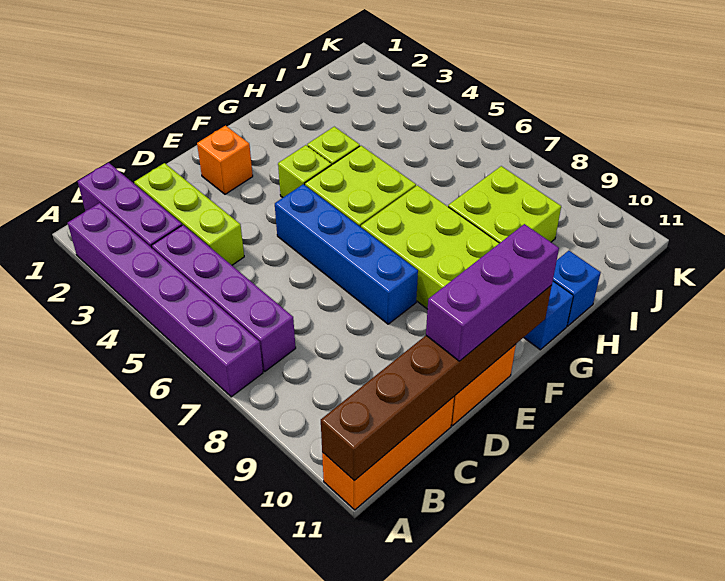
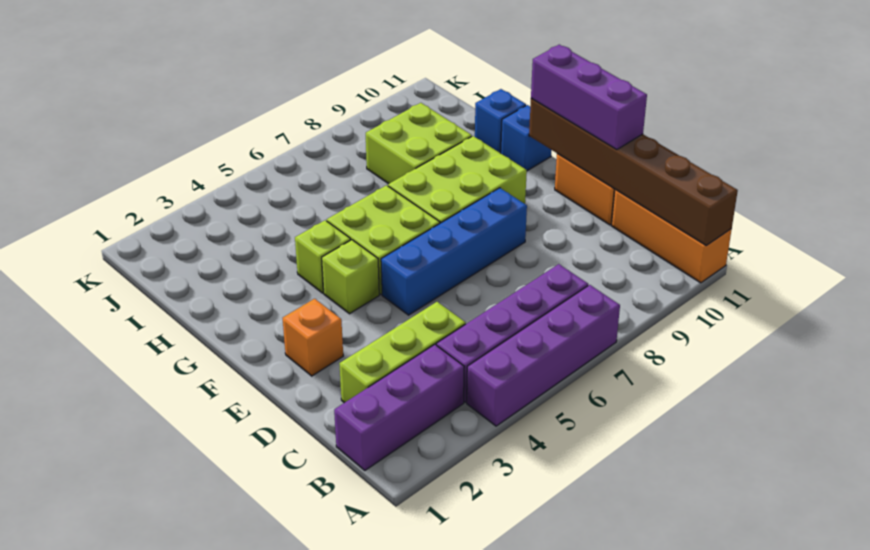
purple brick A2:A7 level 1 -> purple brick A4:A7 level 1

